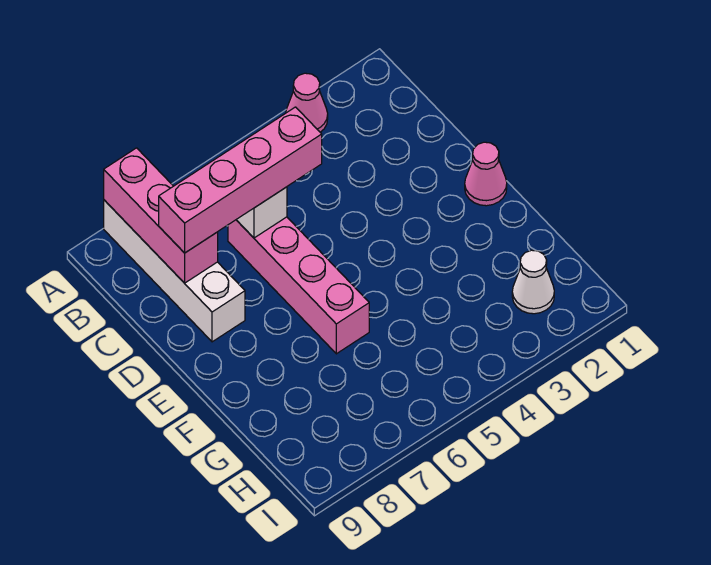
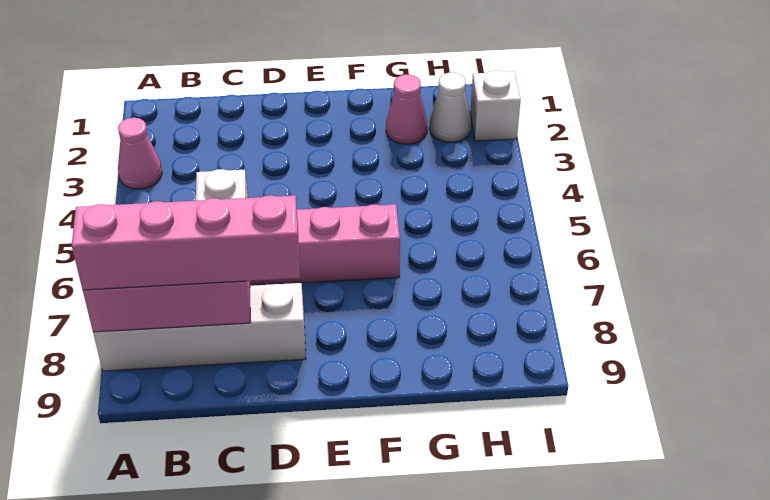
pink brick C5:C8 level 3 -> pink brick A8:D8 level 3
pink cone E1 level 1 -> pink cone G2 level 1
none -> white brick I2 level 1

